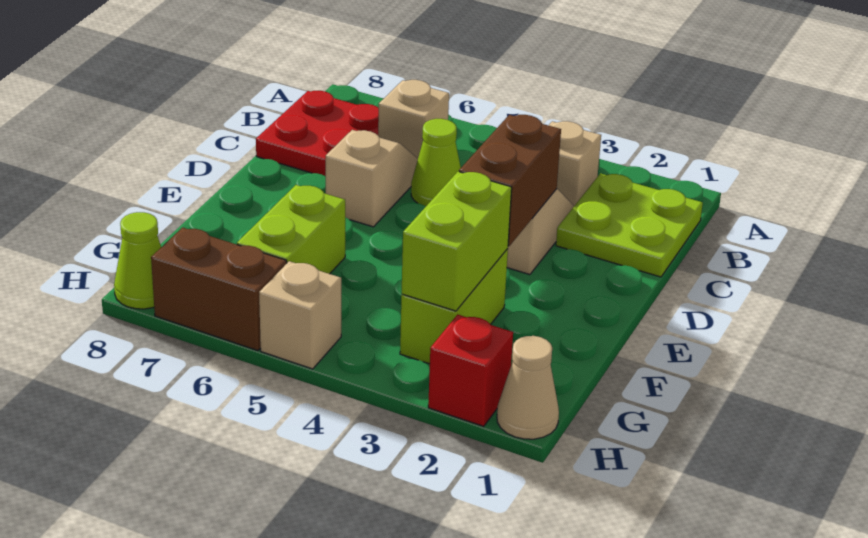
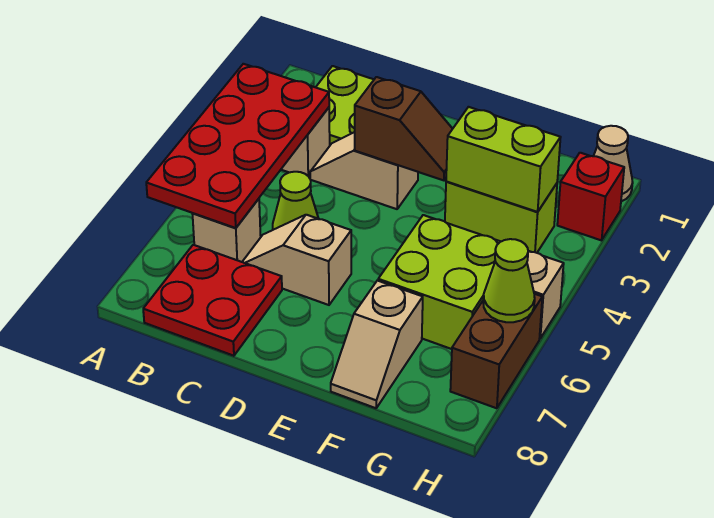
none -> red plate A3:B6 level 2
brown brick D3:E3 level 2 -> brown slope D3:E3 level 2 top D
lime brick F6:G6 level 1 -> lime brick F5:G6 level 1
none -> tan slope F7:F8 level 1 top 7
lime cone H8 level 1 -> lime cone H6 level 2

